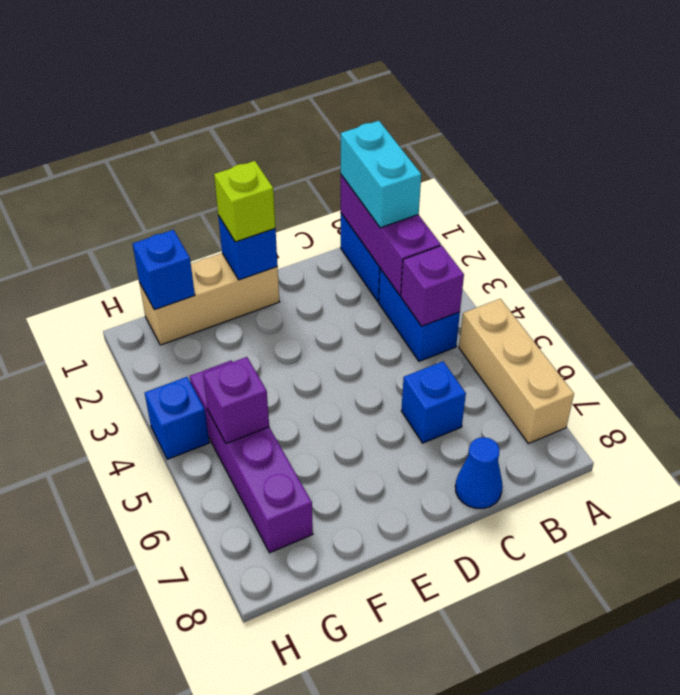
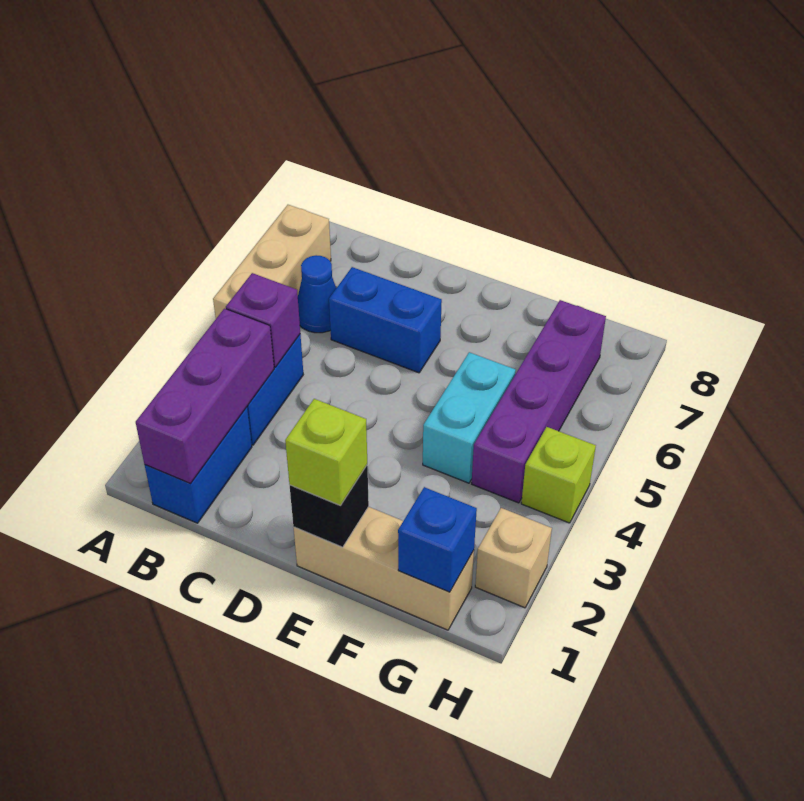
cyan brick B1:B2 level 3 -> cyan brick F4:F5 level 1
blue brick C6 level 1 -> blue brick C6:D6 level 1
blue cone C8 level 1 -> blue cone B6 level 1
blue brick E1 level 2 -> black brick E1 level 2
purple brick G5 level 2 -> none
none -> tan brick H2 level 1
blue brick H4 level 1 -> lime brick H4 level 1

